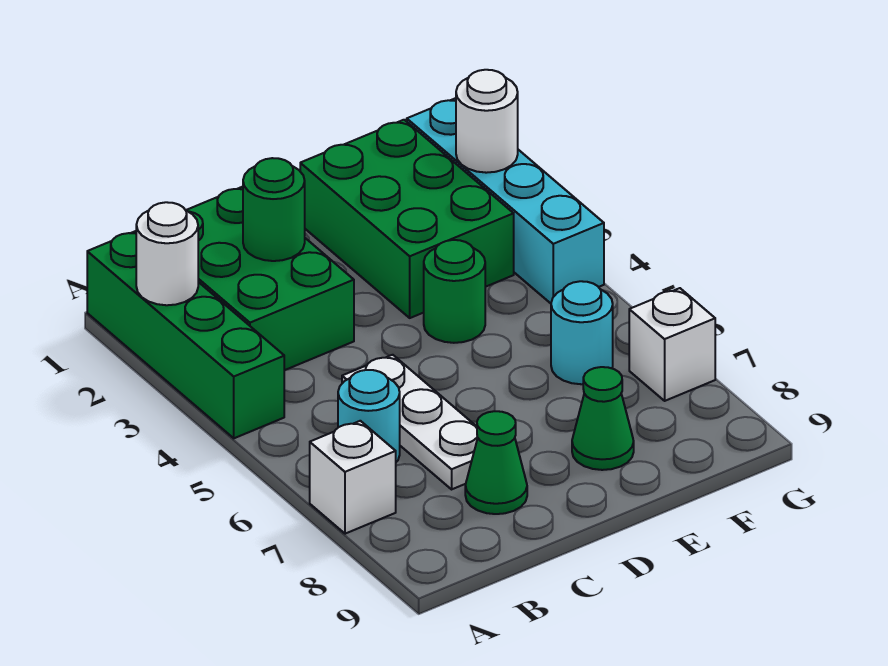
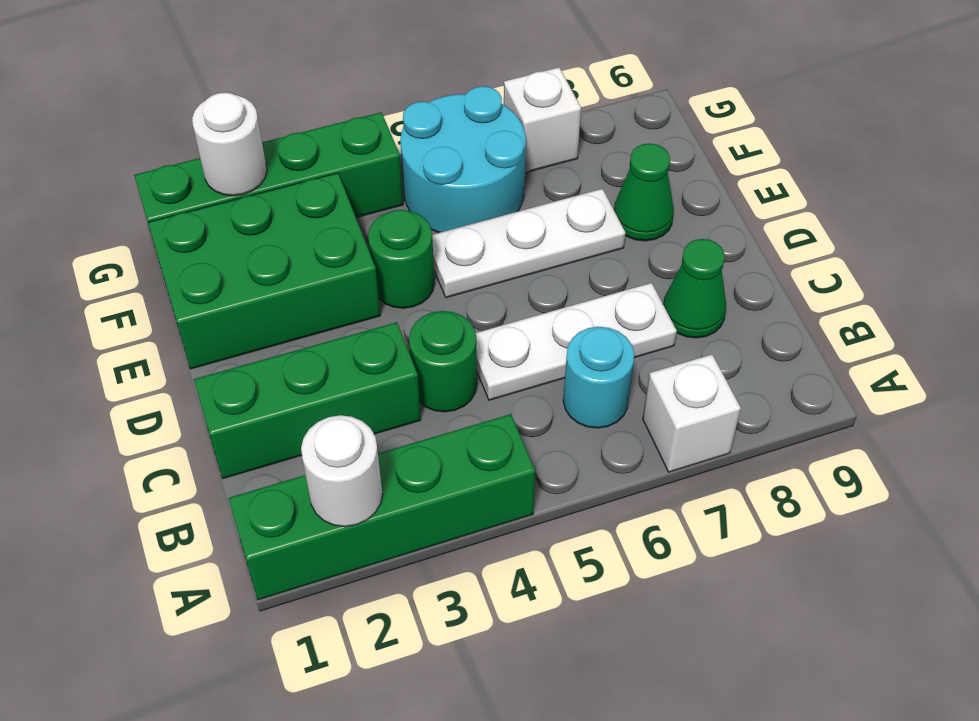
green brick B1:C3 level 1 -> green brick C1:C3 level 1
green round brick C2 level 2 -> green round brick C4 level 1
none -> white plate E5:E7 level 1
cyan round brick F6 level 1 -> cyan round brick F5:G6 level 1
cyan brick G1:G4 level 1 -> green brick G1:G4 level 1

